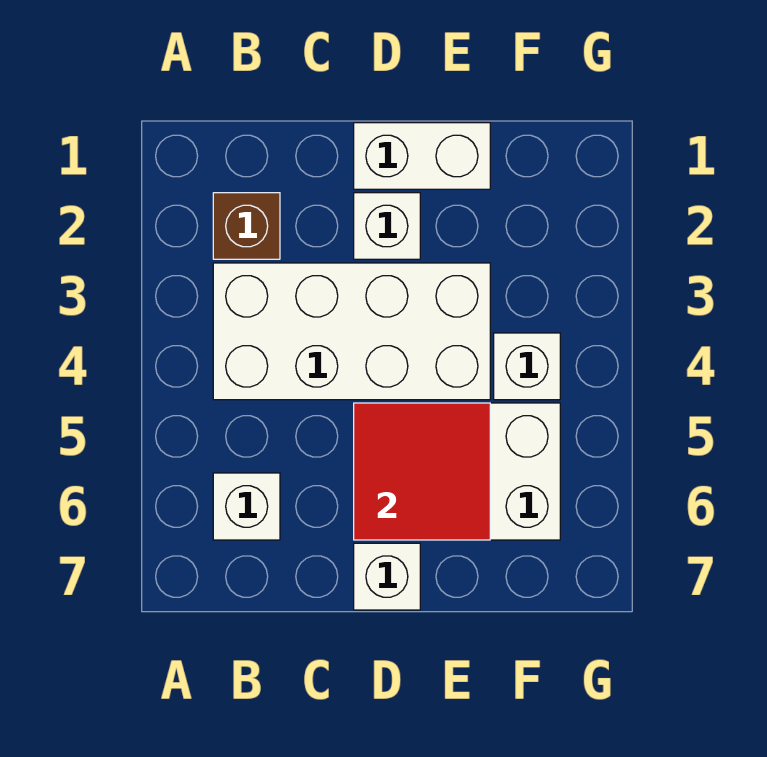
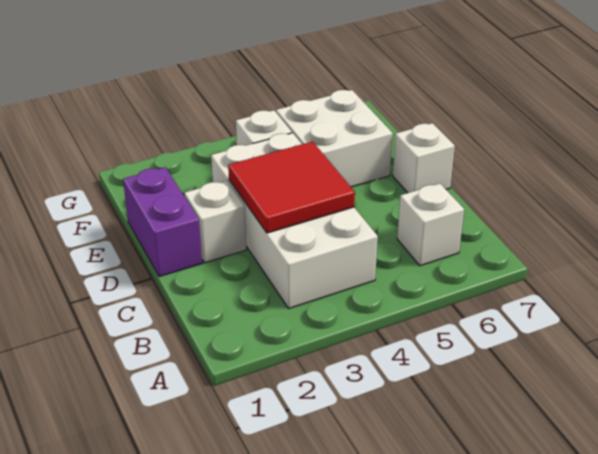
brown brick B2 level 1 -> none
white brick D1:E1 level 1 -> purple brick D1:E1 level 1
red tile D5:E6 level 2 -> red tile C3:D4 level 2

